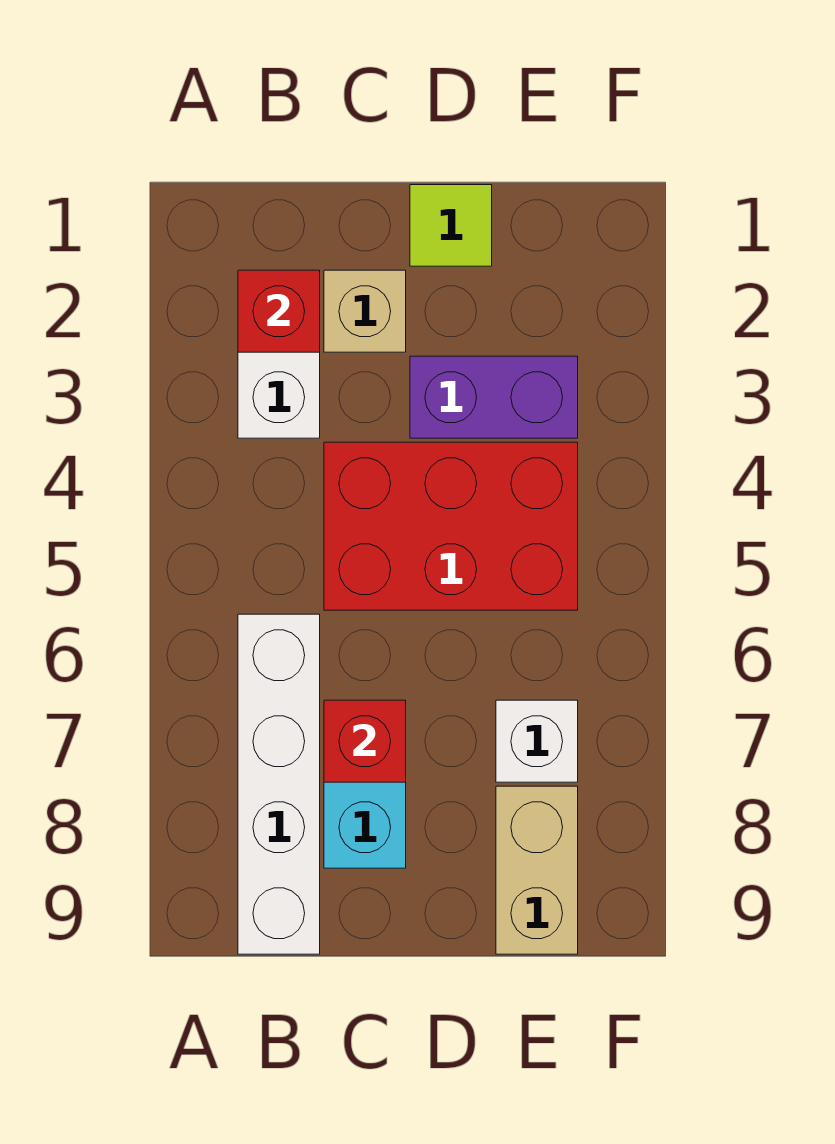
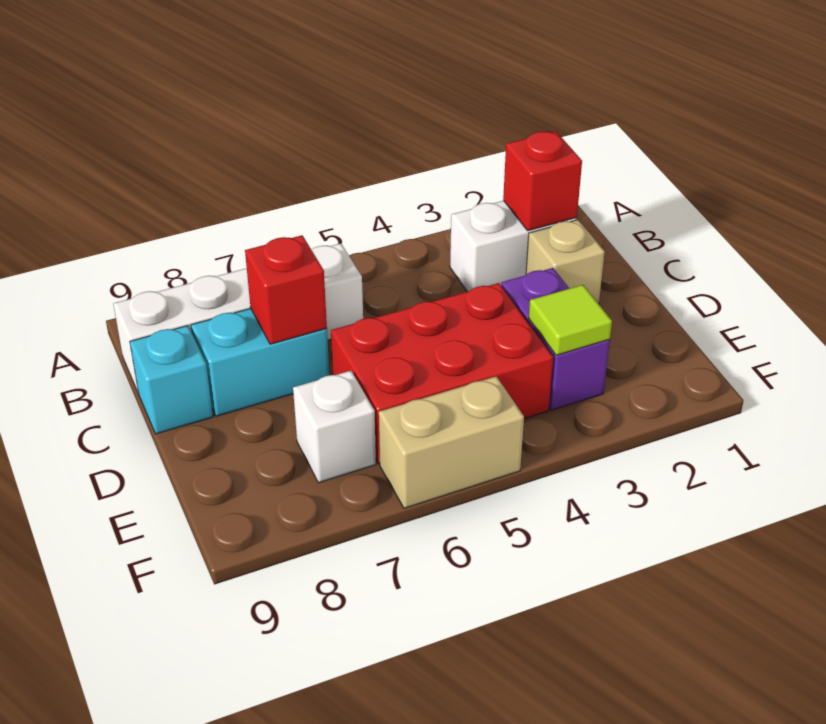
red brick C4:E5 level 1 -> red brick D4:E6 level 1
none -> cyan brick C9 level 1
lime tile D1 level 1 -> lime tile E3 level 2
tan brick E8:E9 level 1 -> tan brick F5:F6 level 1

